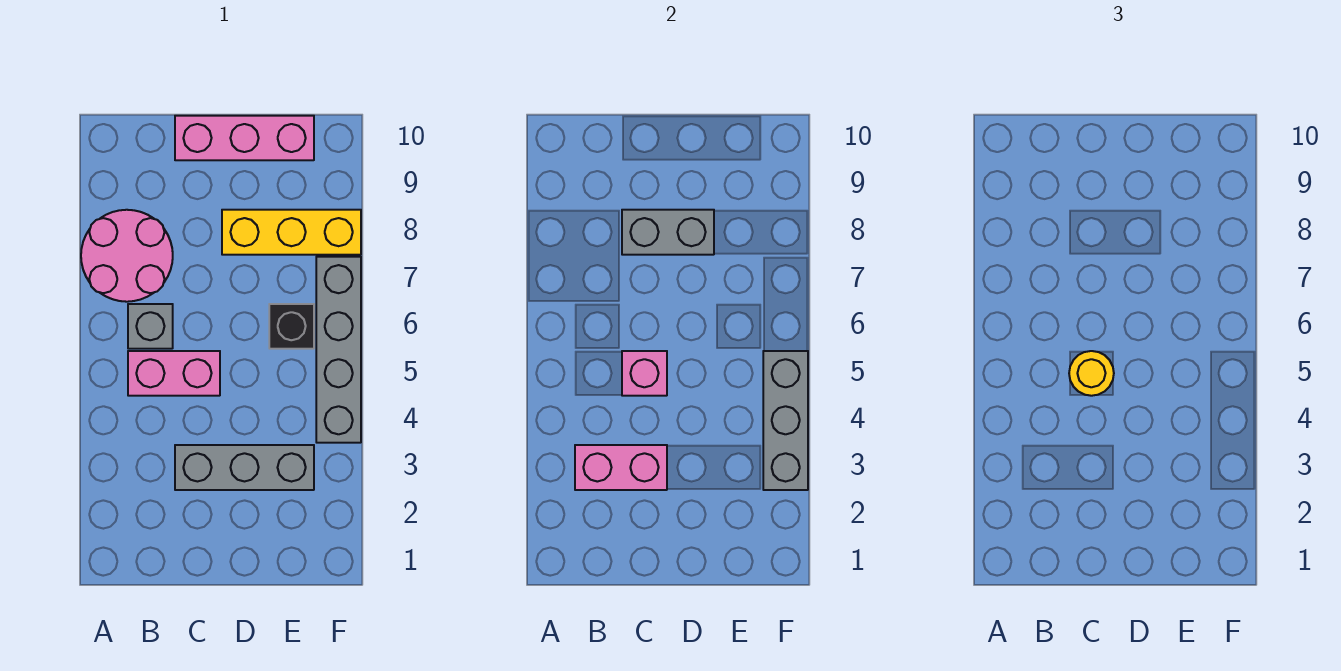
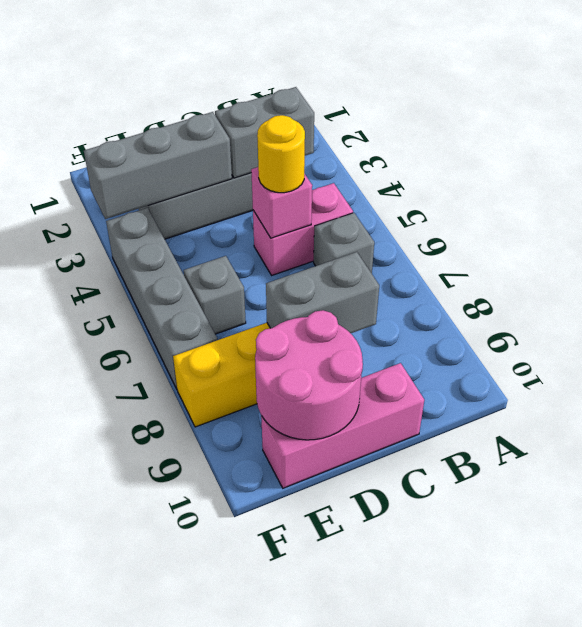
pink round brick A7:B8 level 1 -> pink round brick D9:E10 level 2
pink brick B3:C3 level 2 -> grey brick B3:C3 level 2
black brick E6 level 1 -> grey brick E6 level 1
grey brick F3:F5 level 2 -> grey brick D3:F3 level 2

